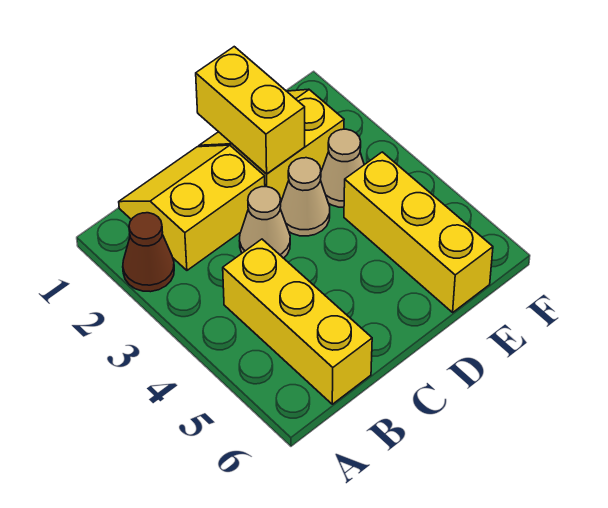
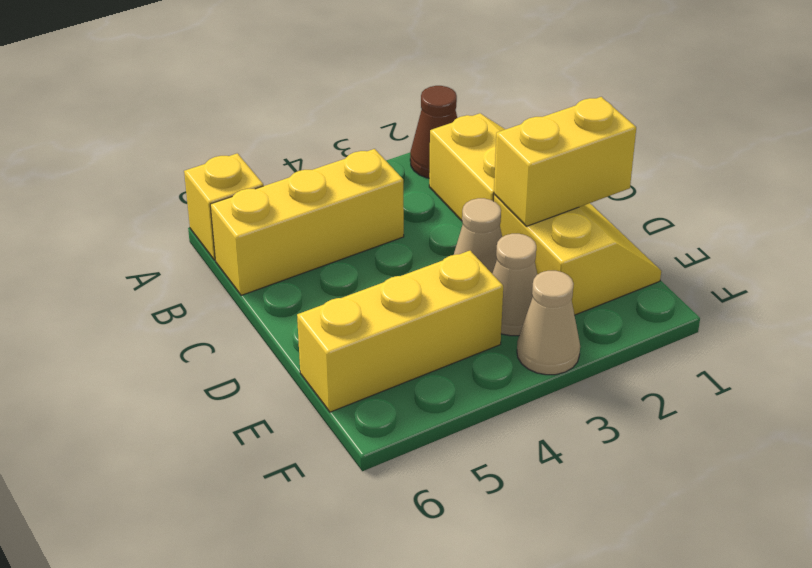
none -> yellow brick A6 level 1
tan cone C3 level 1 -> tan cone F3 level 1

